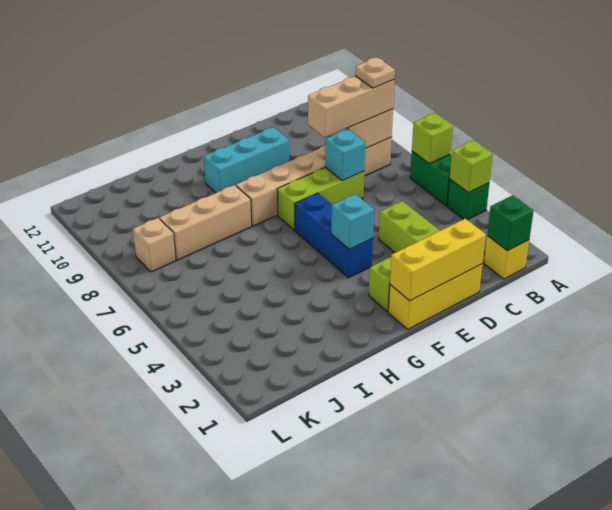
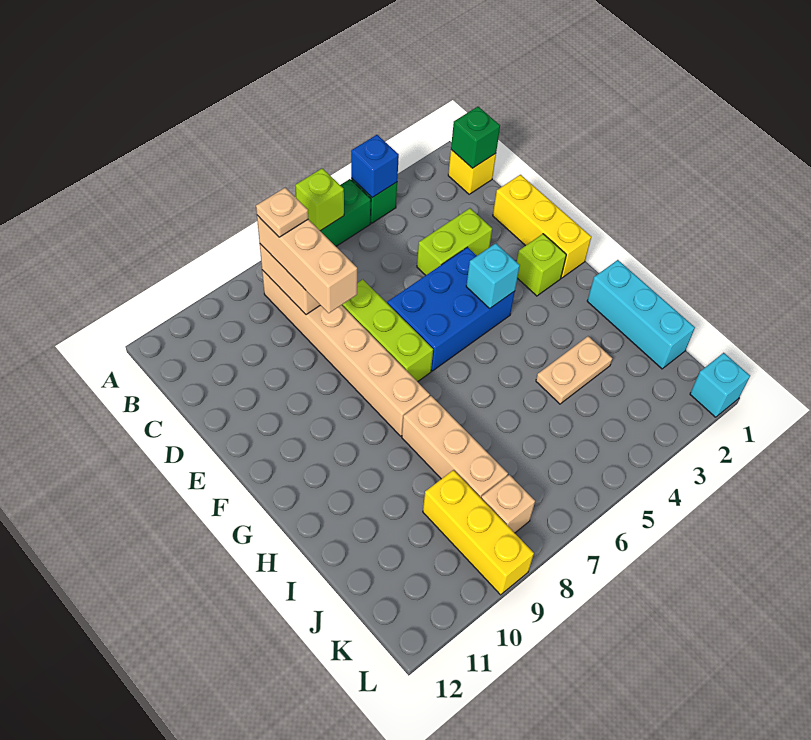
lime brick A4 level 2 -> blue brick A4 level 2
yellow brick D1:F1 level 2 -> yellow brick J9:L9 level 1
cyan brick D7 level 2 -> cyan brick L1 level 1
cyan brick E10:G10 level 1 -> cyan brick H1:J1 level 1
blue brick F4:F6 level 1 -> blue brick E4:F6 level 1
none -> tan plate I3:I4 level 1

